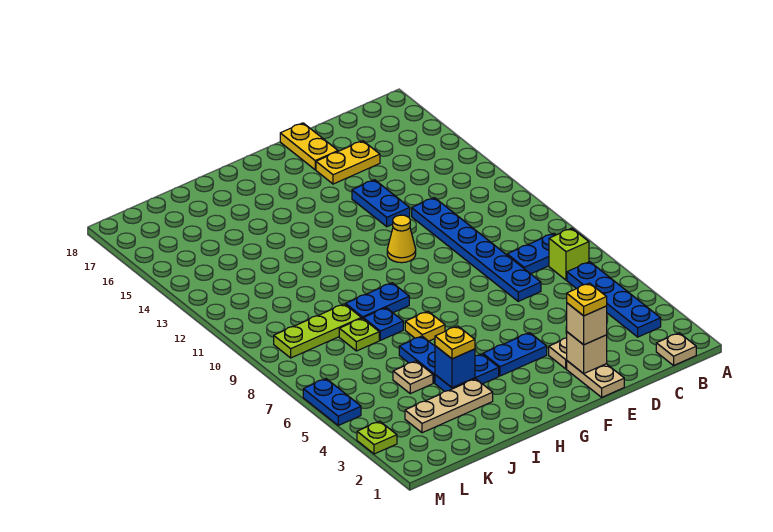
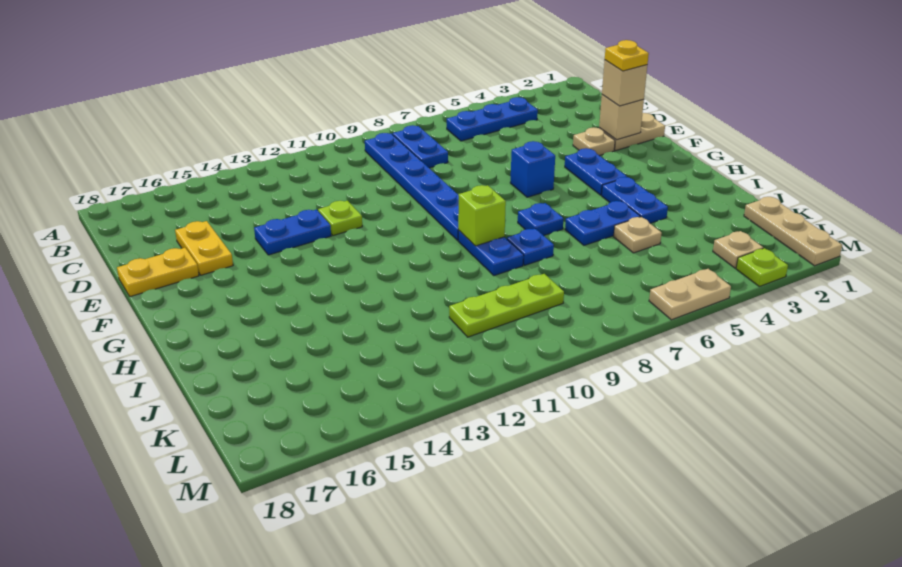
tan plate B1 level 1 -> tan plate L3 level 1
blue plate B3:B6 level 1 -> blue plate B4:B6 level 1
lime brick B7 level 1 -> lime brick H9 level 2
blue plate D7:D12 level 1 -> blue plate B9:G9 level 1
yellow cone F11 level 1 -> none
yellow plate H7 level 1 -> blue plate H7 level 1
tan plate I3:K3 level 1 -> tan plate K1:M1 level 1
blue brick I4 level 2 -> blue brick F6 level 1
yellow plate I4 level 3 -> none
lime plate J8 level 1 -> lime plate E12 level 1
lime plate J9:L9 level 1 -> lime plate K9:K11 level 1
blue plate M5:M6 level 1 -> tan plate M5:M6 level 1

